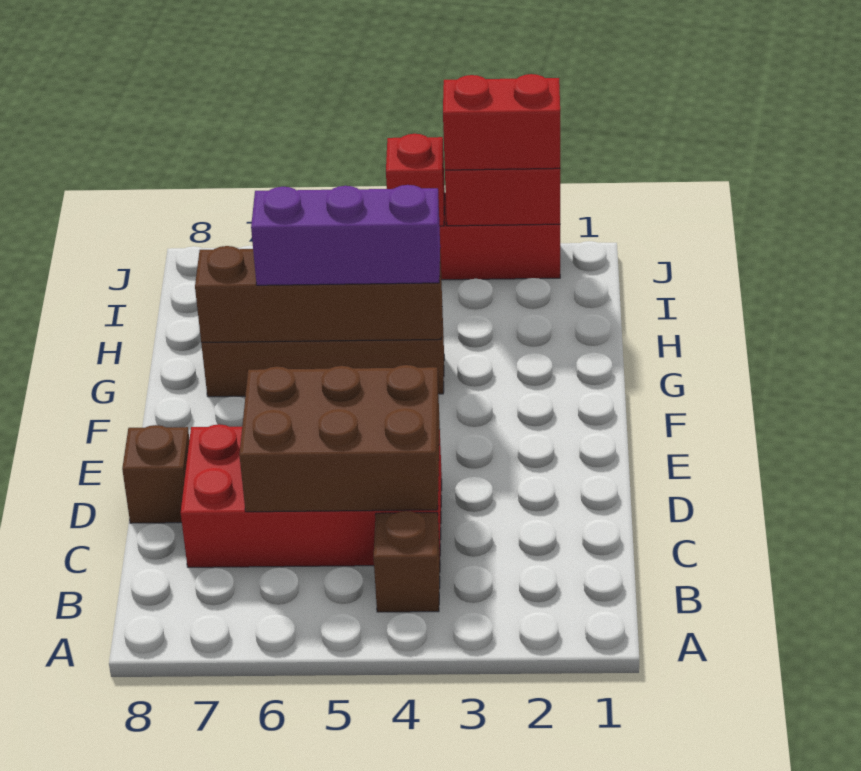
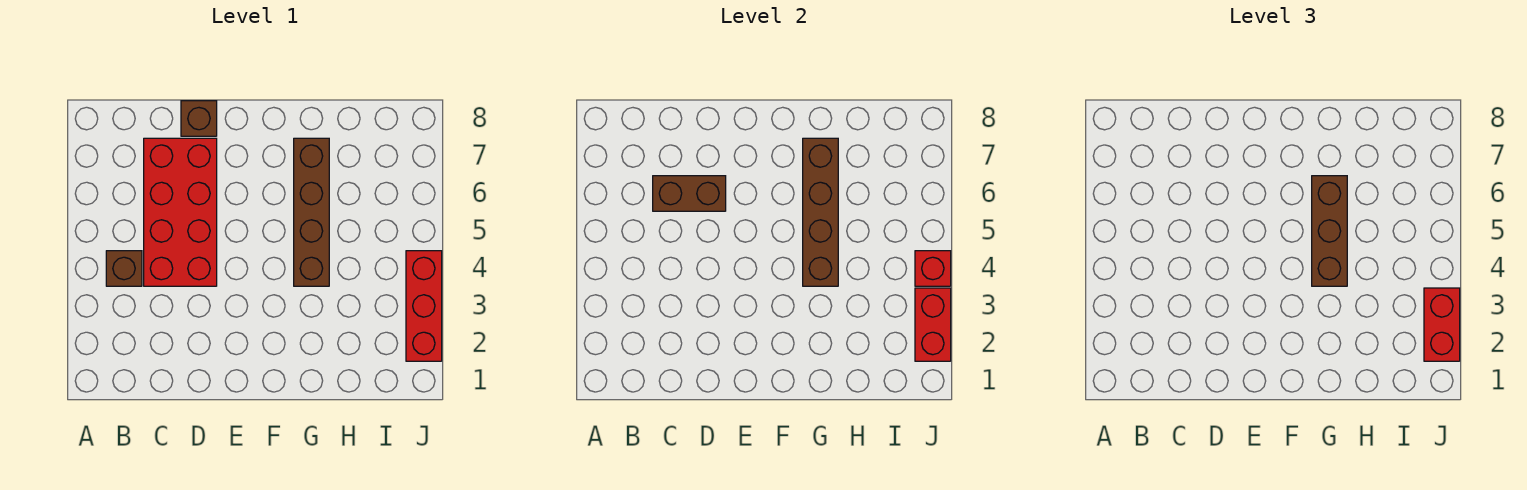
brown brick C4:D6 level 2 -> brown brick C6:D6 level 2
purple brick G4:G6 level 3 -> brown brick G4:G6 level 3

